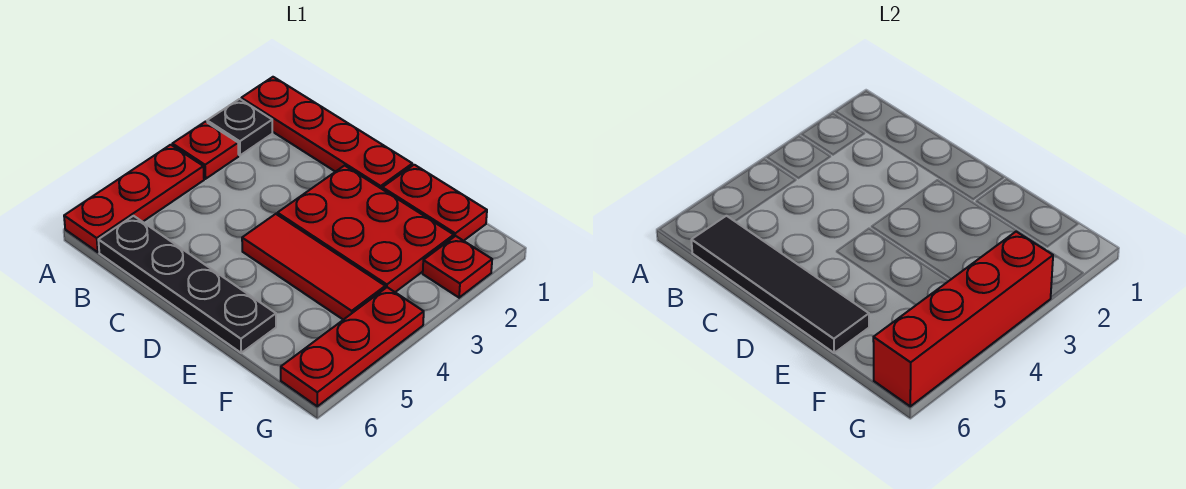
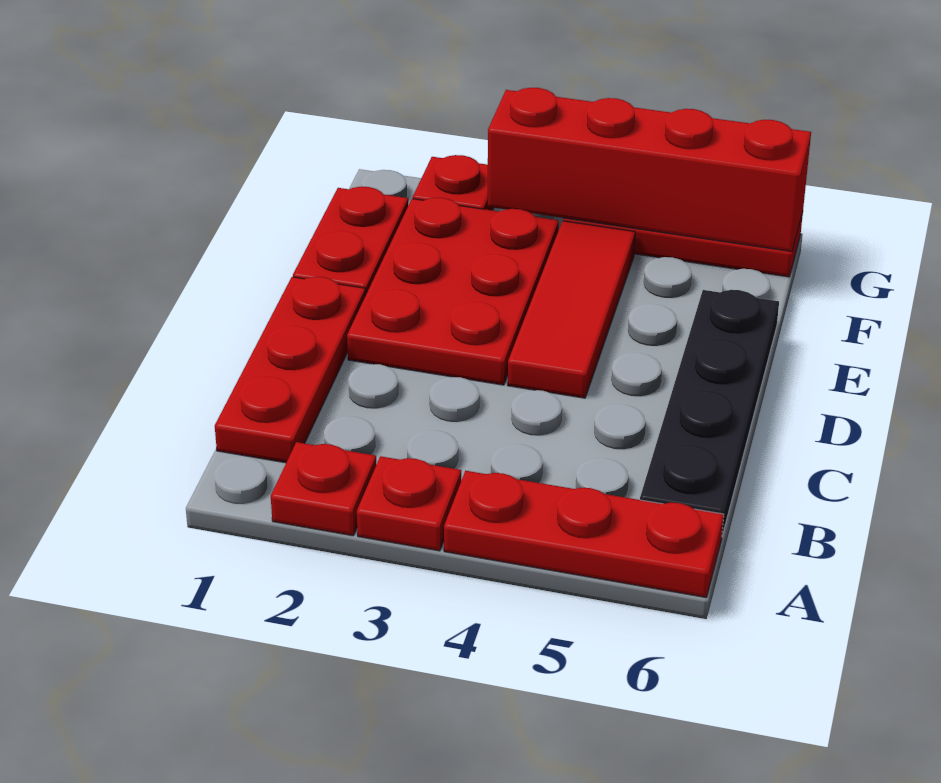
red plate A1:D1 level 1 -> red plate B1:D1 level 1
black plate A2 level 1 -> red plate A2 level 1
black tile B6:E6 level 2 -> none

